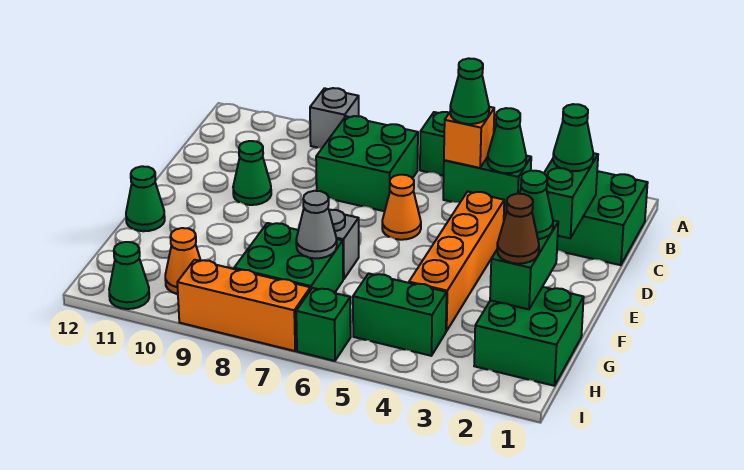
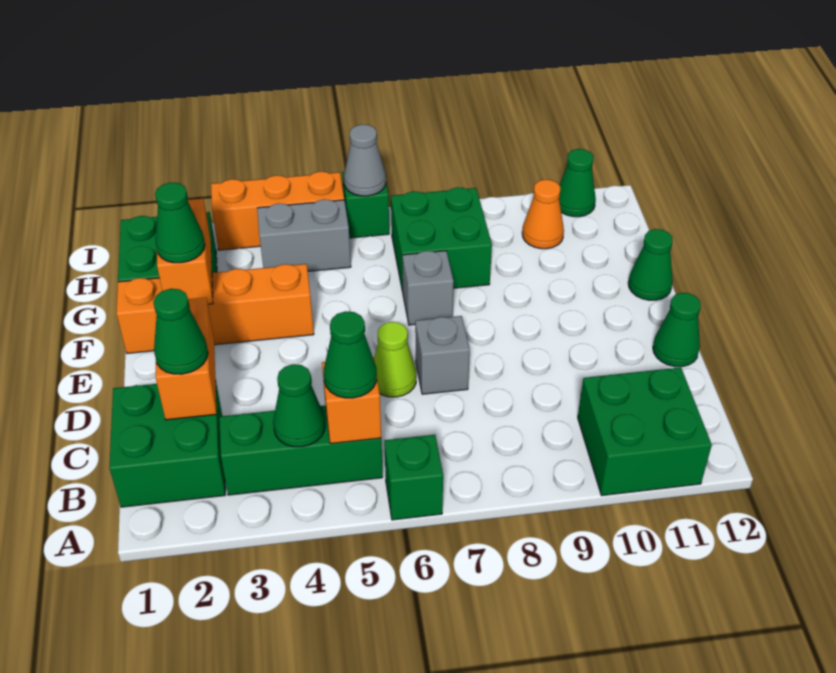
grey brick A9 level 1 -> grey brick D7 level 1
green brick B4:B5 level 1 -> green brick B3:B5 level 1
green brick B7:C8 level 1 -> green brick A10:B11 level 1
green brick C2:D2 level 2 -> orange brick C2:D2 level 2
orange brick D4:G4 level 1 -> orange brick F1:F4 level 1
orange cone D6 level 1 -> lime cone D6 level 1
green cone D10 level 1 -> green cone D12 level 1
green brick F2:G2 level 2 -> orange brick F2:G2 level 2
brown cone G2 level 3 -> none
grey cone G7 level 2 -> grey cone I6 level 2
green brick H4:H5 level 1 -> grey brick H4:H5 level 1
orange brick I7:I9 level 1 -> orange brick I3:I5 level 1

